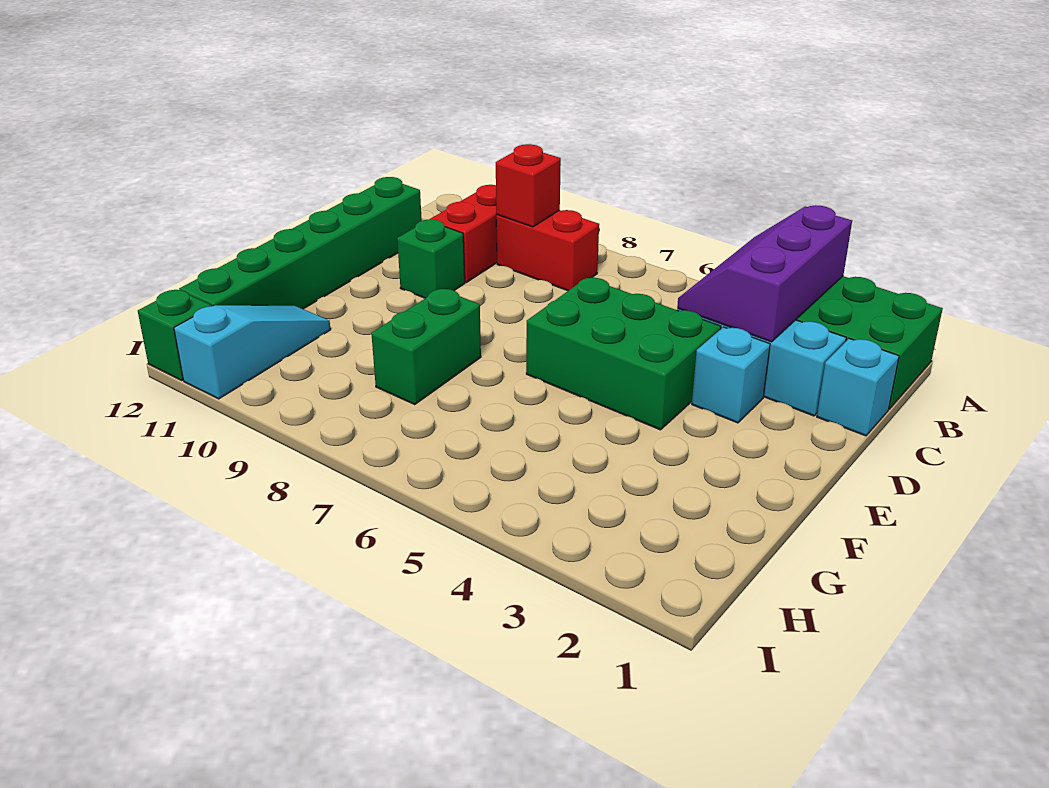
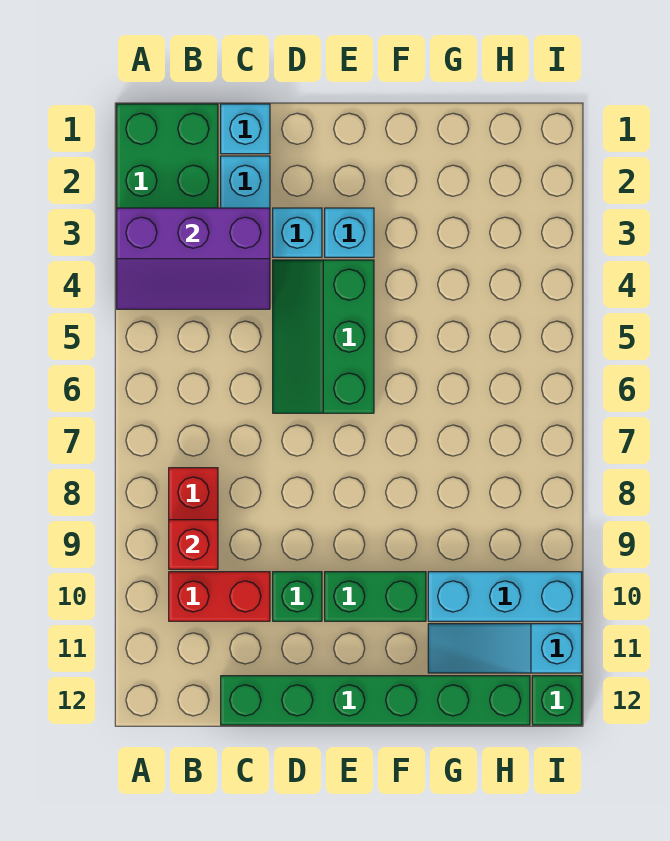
green brick D4:E6 level 1 -> green slope D4:E6 level 1 top E
none -> cyan brick E3 level 1
green brick F8:G8 level 1 -> green brick E10:F10 level 1
none -> cyan brick G10:I10 level 1

